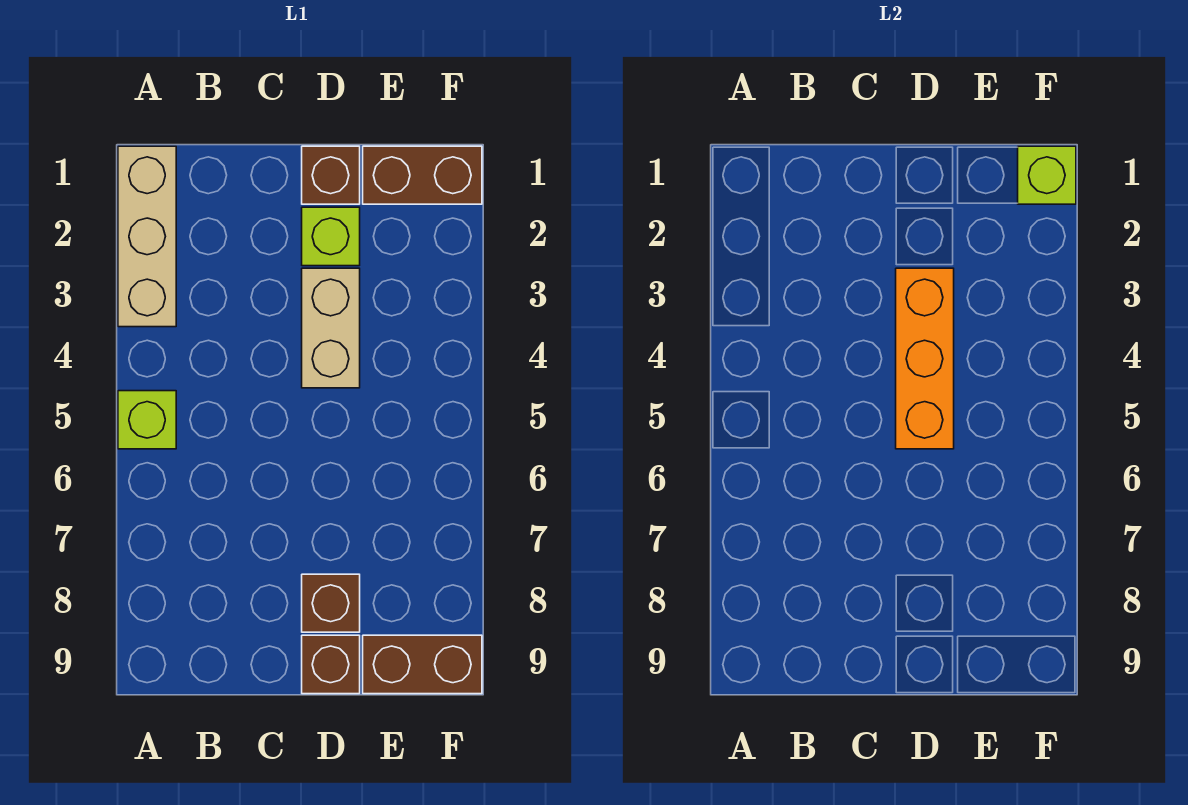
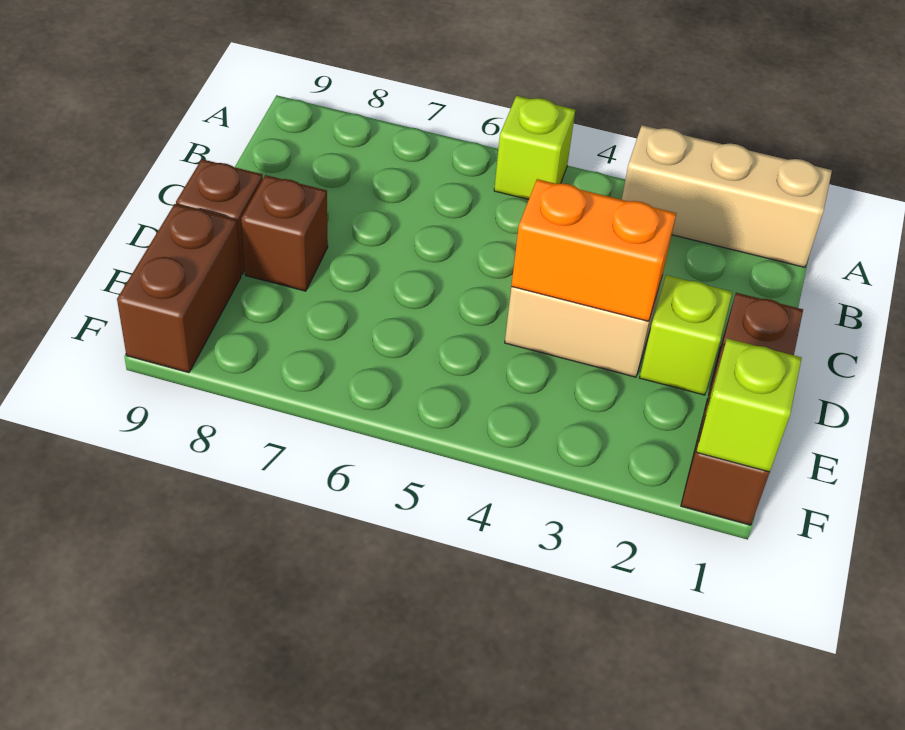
orange brick D3:D5 level 2 -> orange brick D3:D4 level 2

